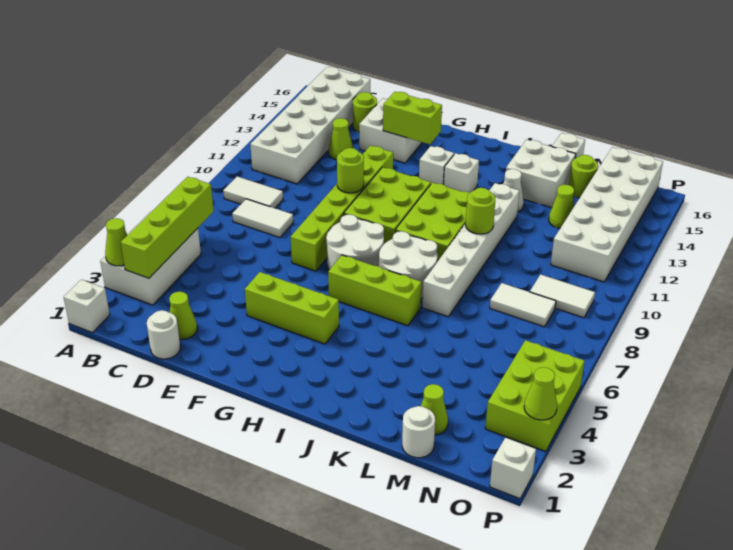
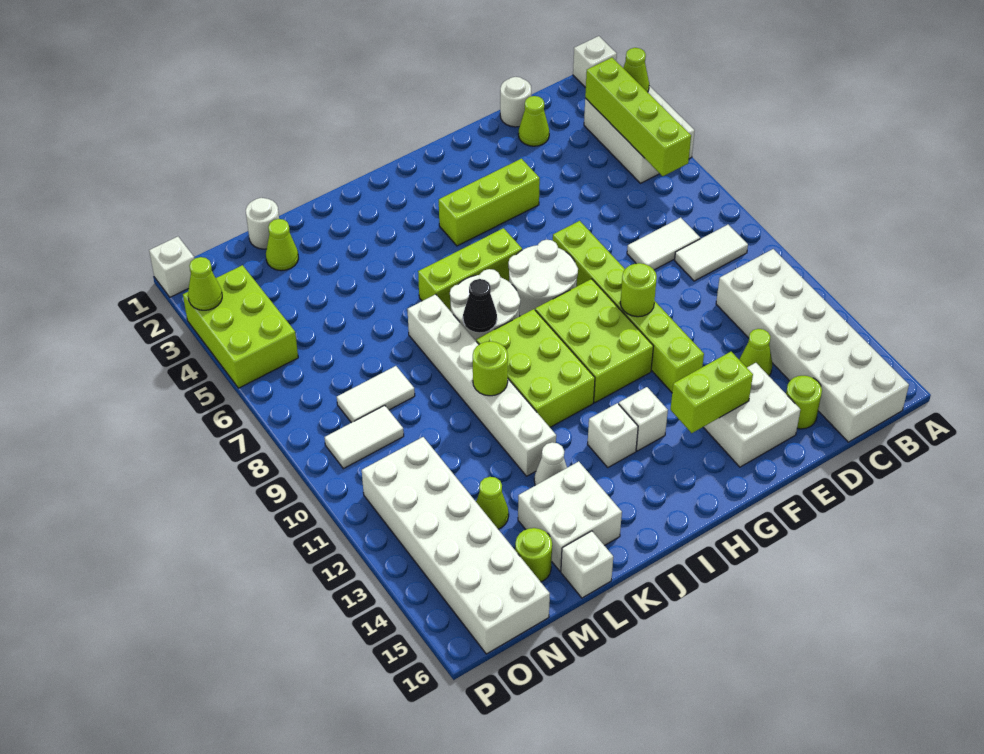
none -> black cone J8 level 2

